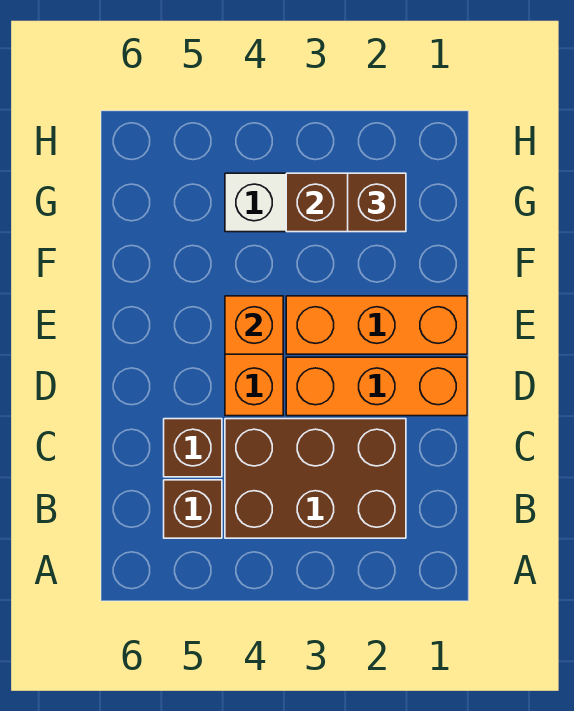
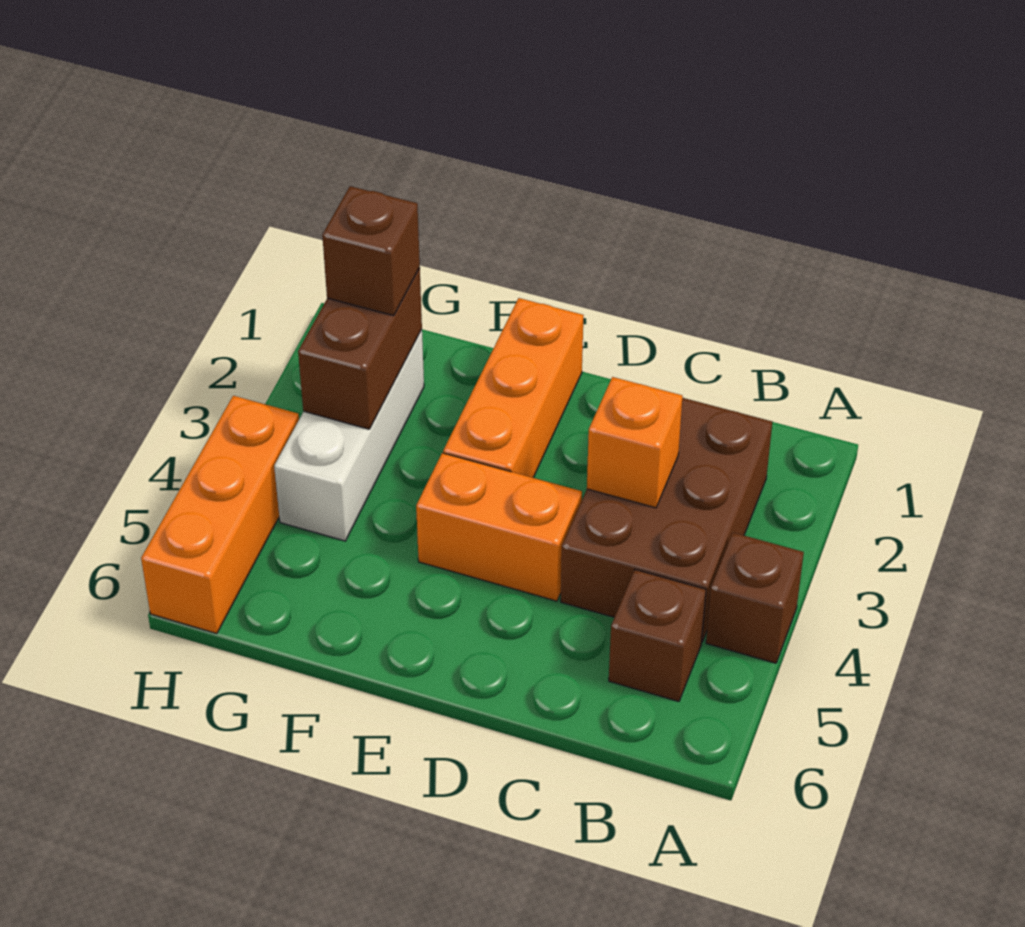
brown brick C5 level 1 -> brown brick A4 level 1
orange brick D1:D3 level 1 -> orange brick H4:H6 level 1
orange brick E4 level 2 -> orange brick C3 level 2

